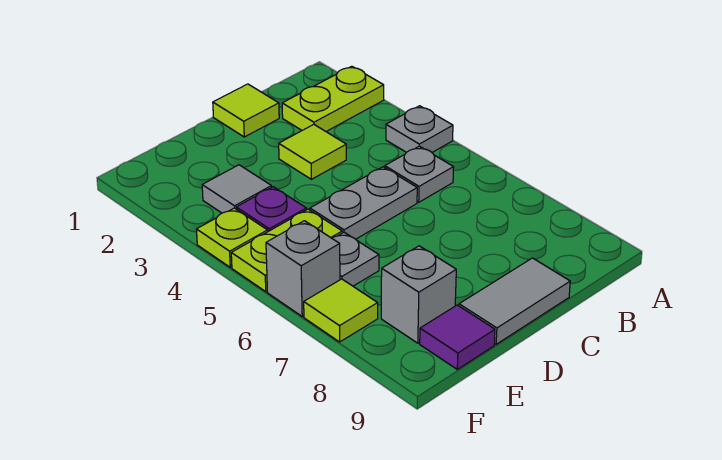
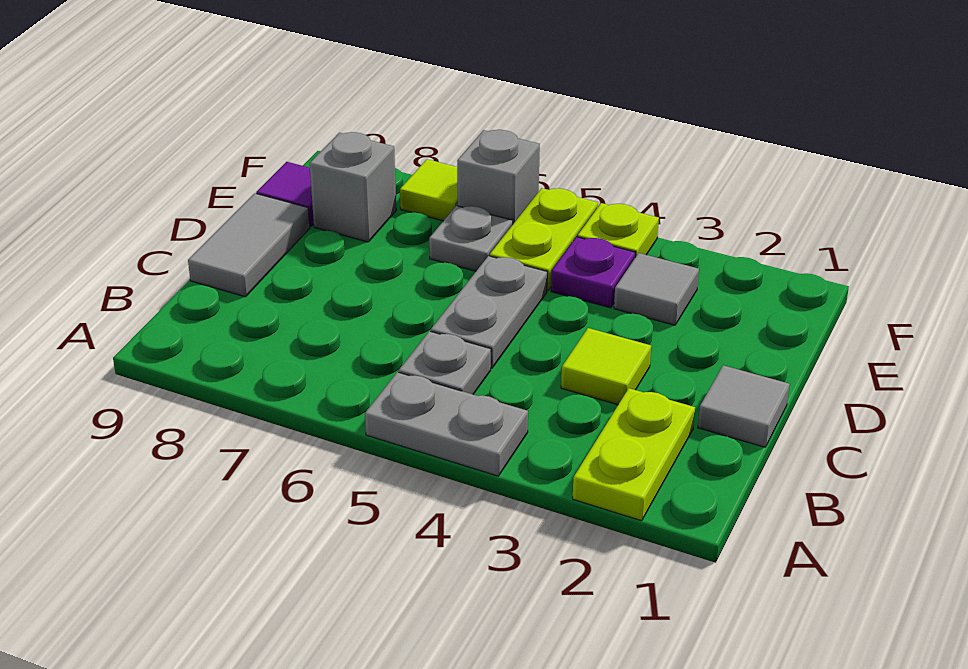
grey plate A4 level 1 -> grey plate A4:A5 level 1
lime tile C1 level 1 -> grey tile C1 level 1

